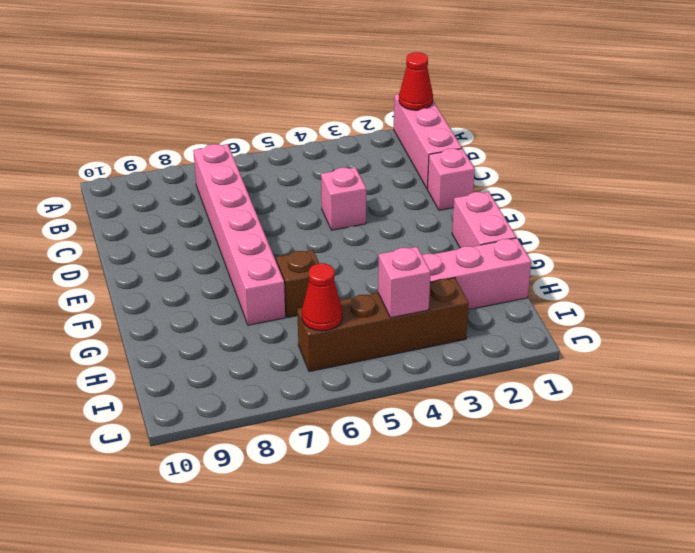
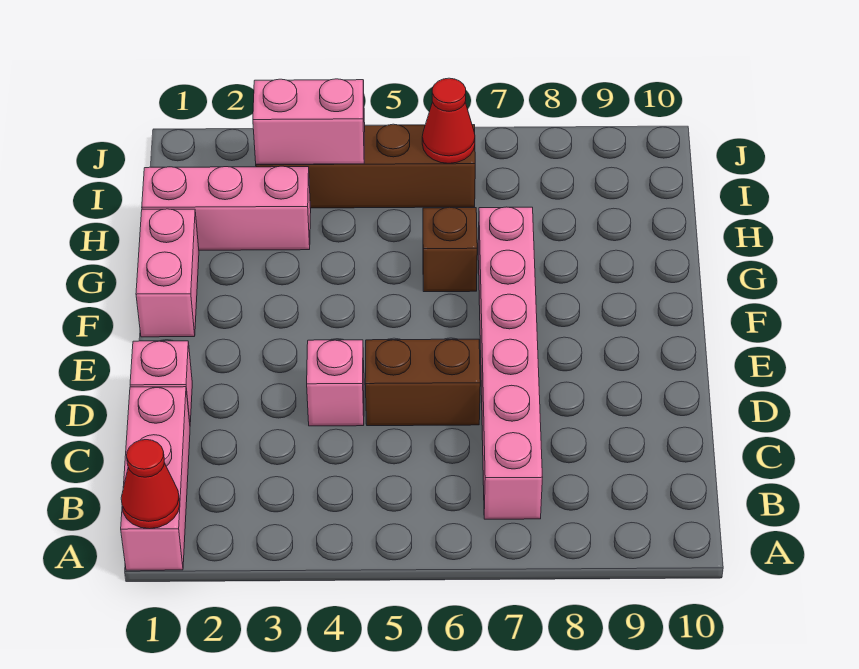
none -> brown brick D5:D6 level 1
pink brick I4 level 2 -> pink brick I3:I4 level 2

